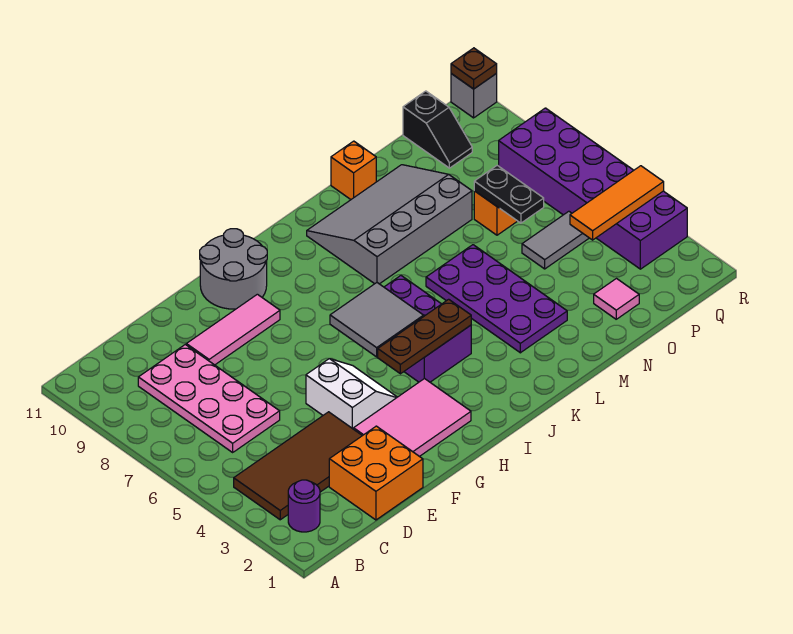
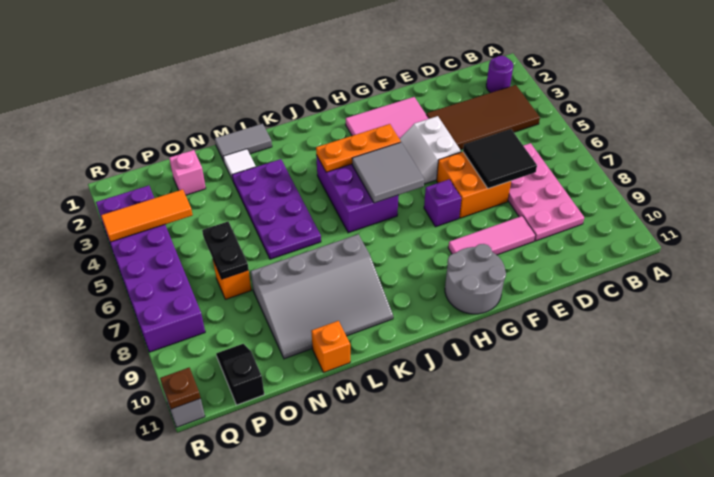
orange brick D1:E2 level 1 -> orange brick E6:F7 level 1
none -> black tile D6:E7 level 2
none -> purple brick G7 level 1
brown plate H4:J4 level 2 -> orange plate H4:J4 level 2
none -> white tile M2 level 1
pink tile O2 level 1 -> pink brick O2 level 1
grey tile O5:P5 level 1 -> grey tile L1:M1 level 1

